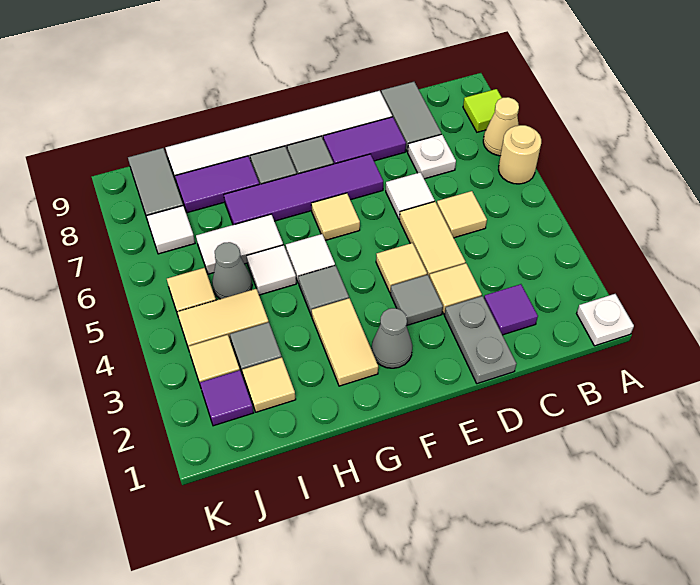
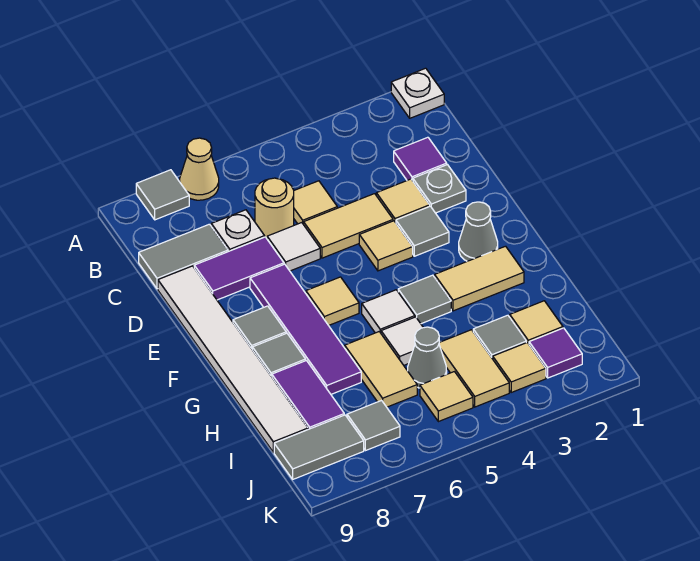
tan round brick A6 level 1 -> tan round brick C6 level 1
lime tile A8 level 1 -> grey tile A8 level 1
grey plate D1:D2 level 1 -> grey plate D2 level 1
purple tile D8:E8 level 1 -> purple tile D7:D8 level 1
white tile H6:I6 level 1 -> tan tile H6:I6 level 1
white tile J7 level 1 -> grey tile J7 level 1

